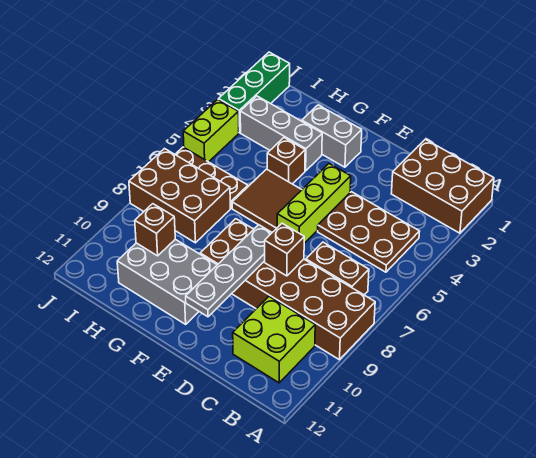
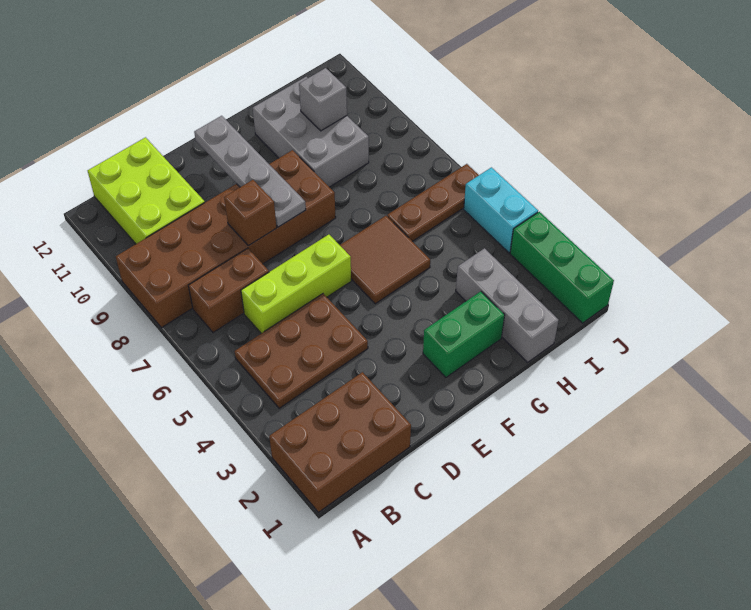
lime brick B10:C11 level 1 -> lime brick B10:C12 level 1
lime brick E4:E6 level 1 -> lime brick C6:E6 level 1
grey brick F2:G2 level 1 -> green brick F2:G2 level 1
grey brick F10:H11 level 1 -> grey brick G9:H11 level 1
grey brick G3:I3 level 1 -> grey brick H1:H3 level 1
brown brick G4 level 1 -> none
brown brick H7:J8 level 1 -> none
brown brick H10 level 2 -> grey brick H10 level 2
lime brick J4:J5 level 1 -> cyan brick J4:J5 level 1

